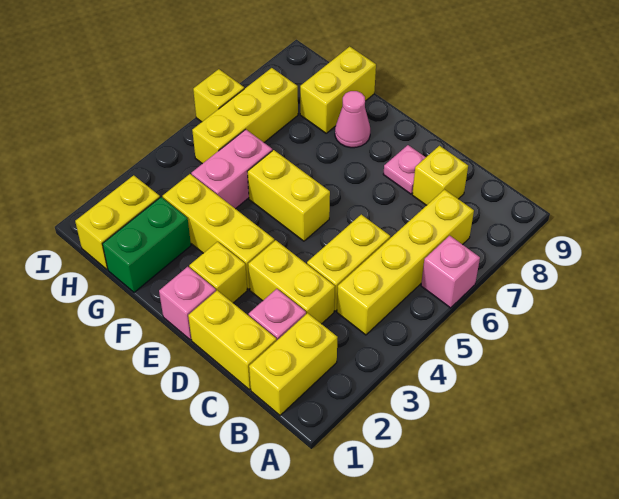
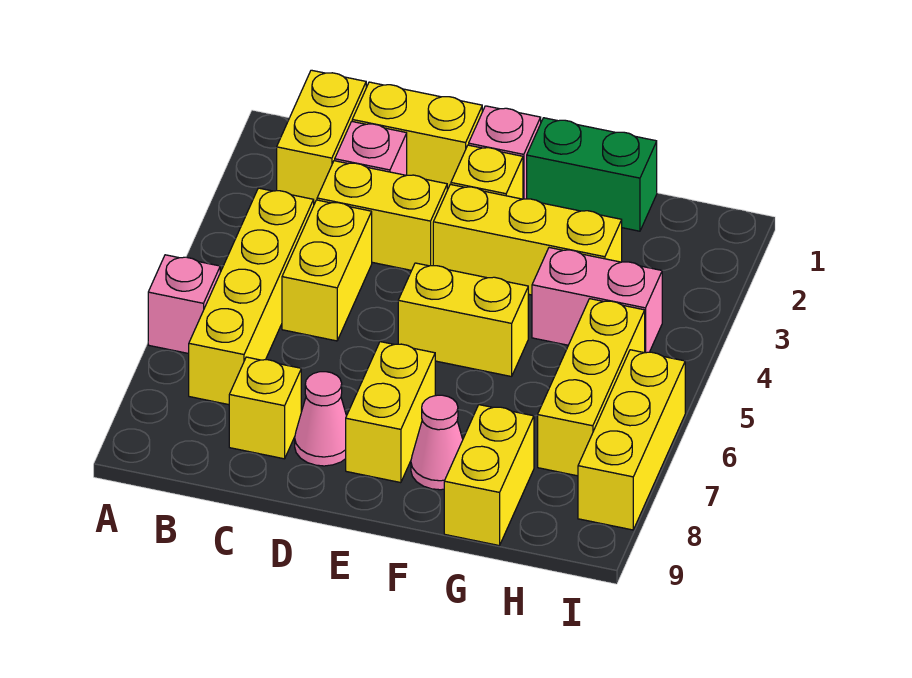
pink plate D8 level 1 -> pink cone D8 level 1
green brick G1:G2 level 1 -> green brick F1:G1 level 1
pink brick G4:G5 level 1 -> pink brick G4:H4 level 1
yellow brick H1:H2 level 1 -> yellow brick E7:E8 level 1
yellow brick I6 level 1 -> yellow brick I6:I8 level 1

